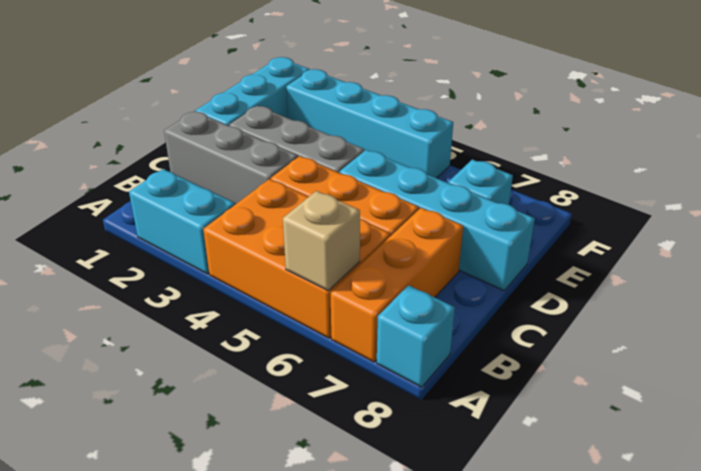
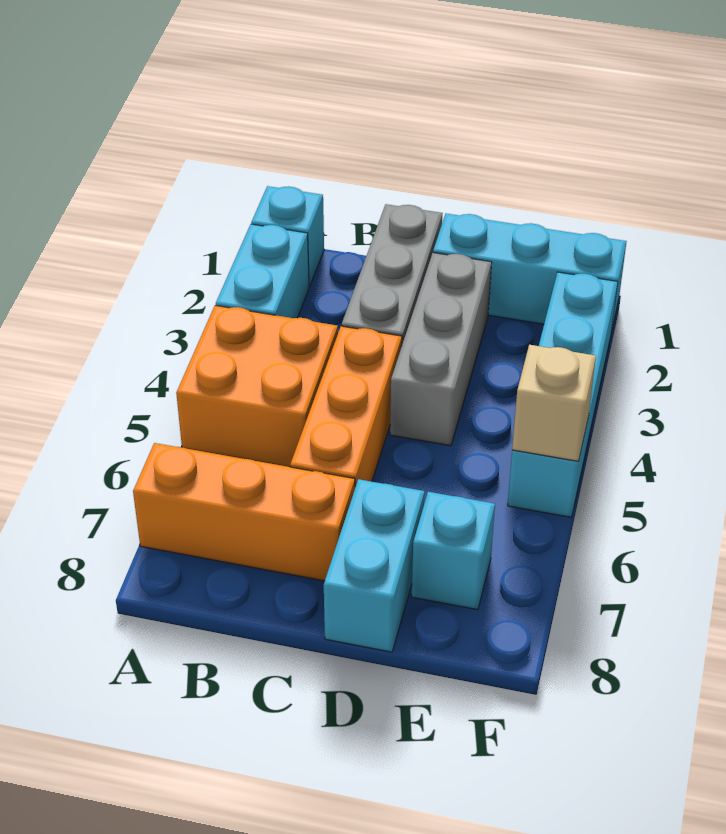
orange brick A4:B6 level 1 -> orange brick A4:B5 level 1
tan brick A6 level 2 -> tan brick F5 level 2
cyan brick A8 level 1 -> cyan brick A1 level 1
cyan brick D5:D8 level 1 -> cyan brick D7:D8 level 1

